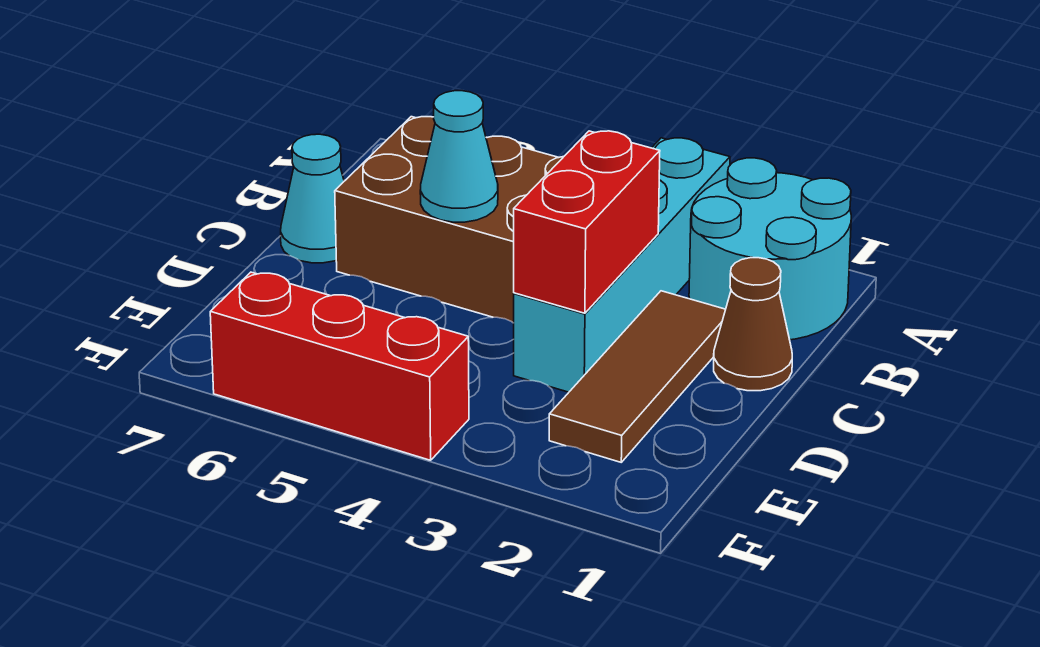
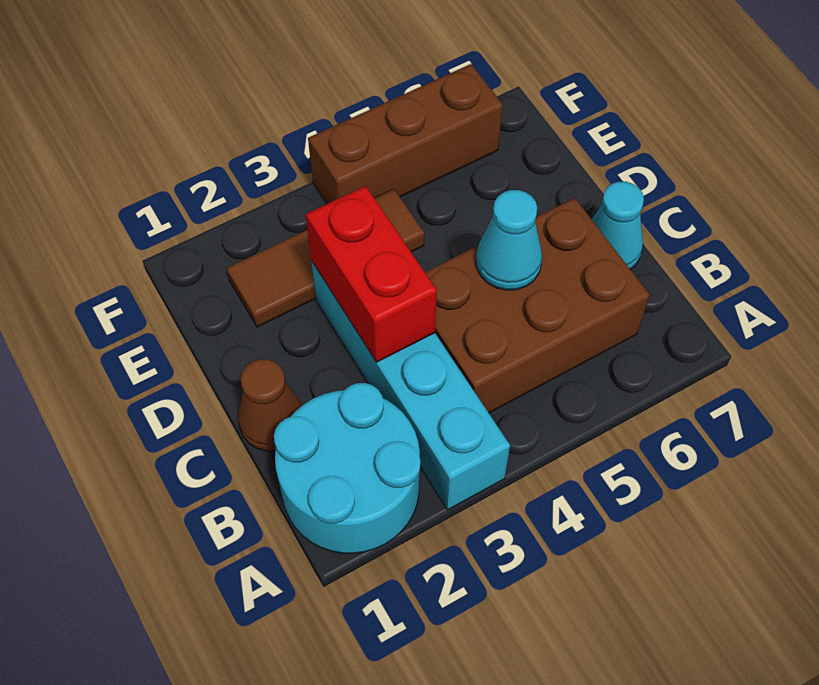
brown tile C2:E2 level 1 -> brown tile E2:E4 level 1
red brick F4:F6 level 1 -> brown brick F4:F6 level 1

